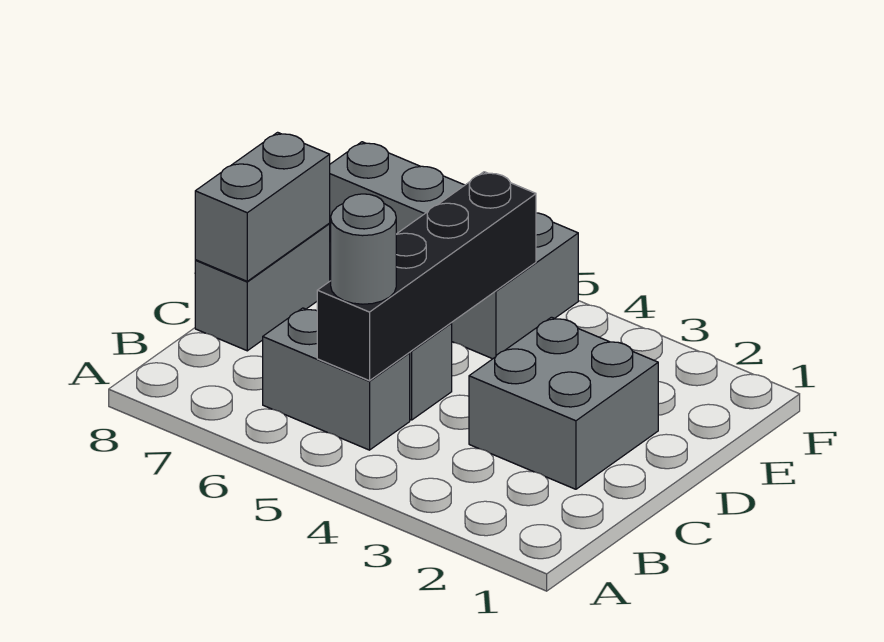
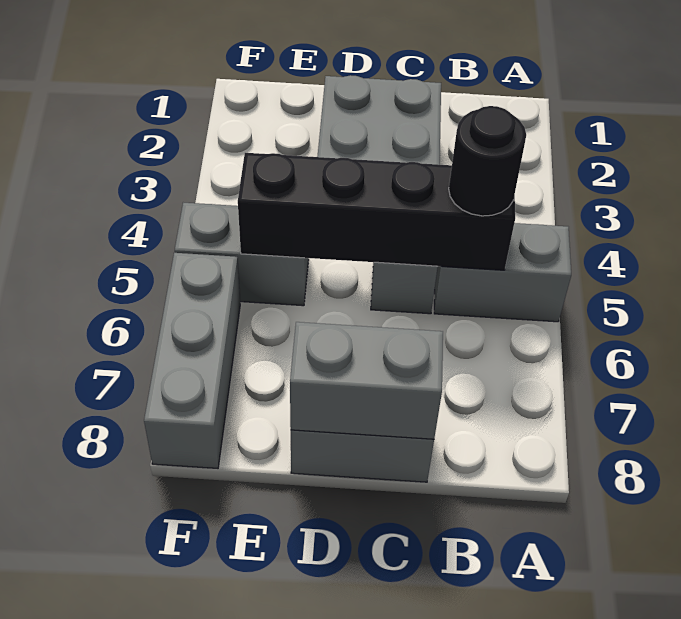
grey brick B5:B6 level 1 -> grey brick A5:B5 level 1
grey round brick B5 level 3 -> black round brick B5 level 3

